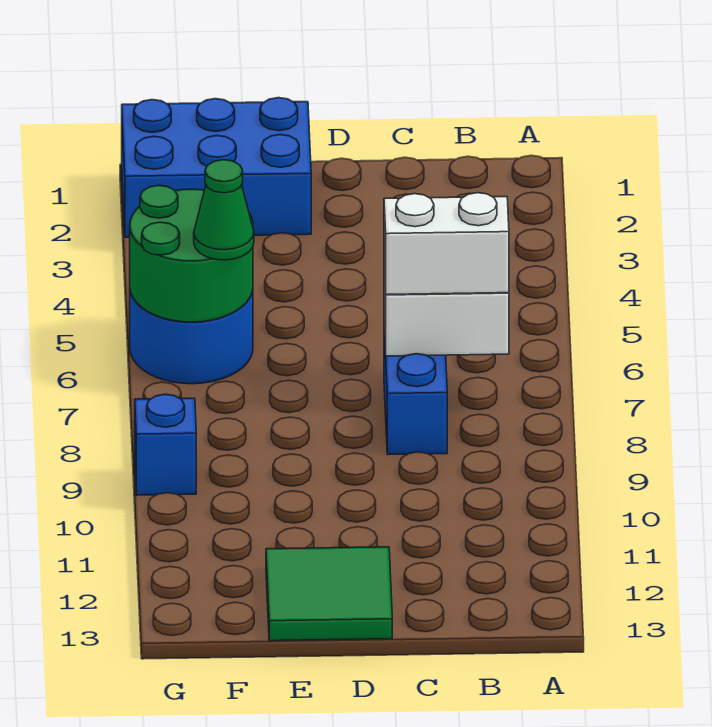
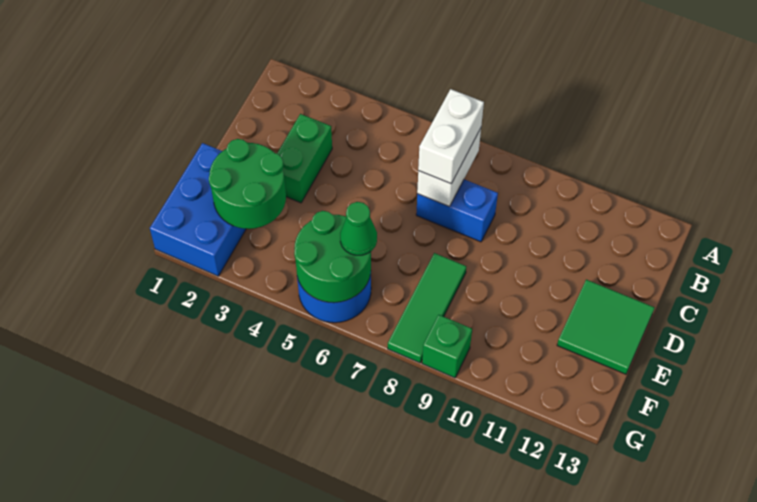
none -> green brick C3:D3 level 1
none -> green round brick E2:F3 level 2
none -> green tile E8:G8 level 1
blue brick G9 level 1 -> green brick G9 level 1

